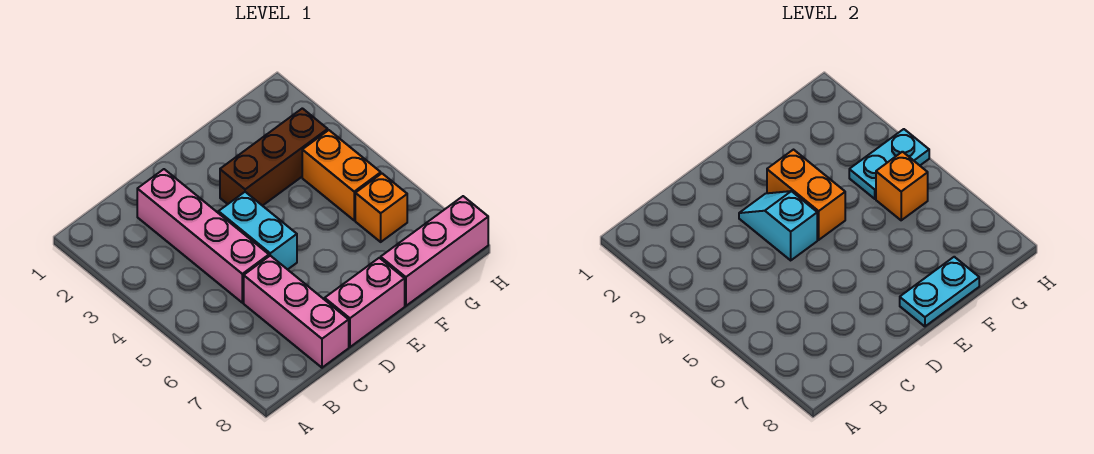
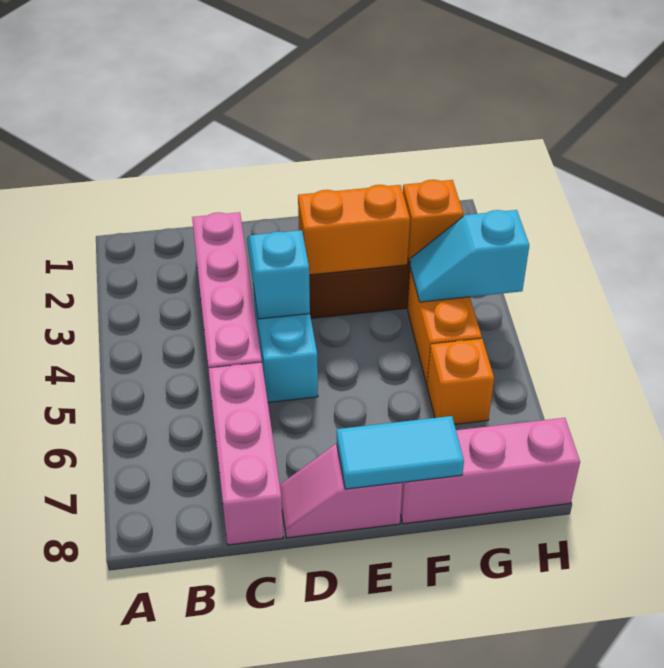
pink brick D8:E8 level 1 -> pink slope D8:E8 level 1 top E
orange brick E3:E4 level 2 -> orange brick E3:F3 level 2
cyan plate E8:F8 level 2 -> cyan tile E8:F8 level 2
cyan plate G4:H4 level 2 -> cyan slope G4:H4 level 2 top H
orange brick G5 level 2 -> orange brick G3 level 2

